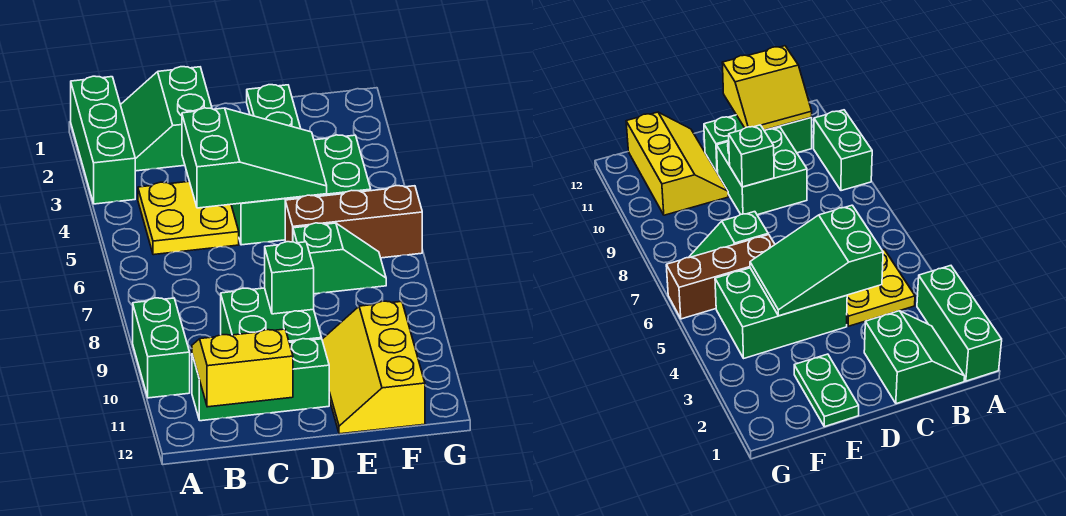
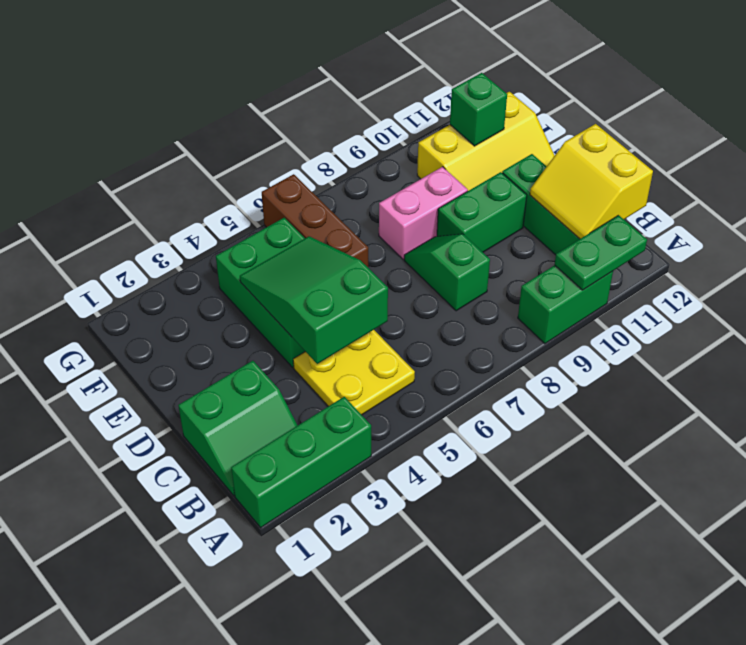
green brick C9:D10 level 1 -> green brick D9:D10 level 1
green brick D9 level 2 -> green brick F11 level 2
green plate E1:E2 level 1 -> green plate A10:A11 level 2
green slope E7:F7 level 1 top E -> green slope C8:D8 level 1 top C
none -> pink brick E8:E9 level 1

